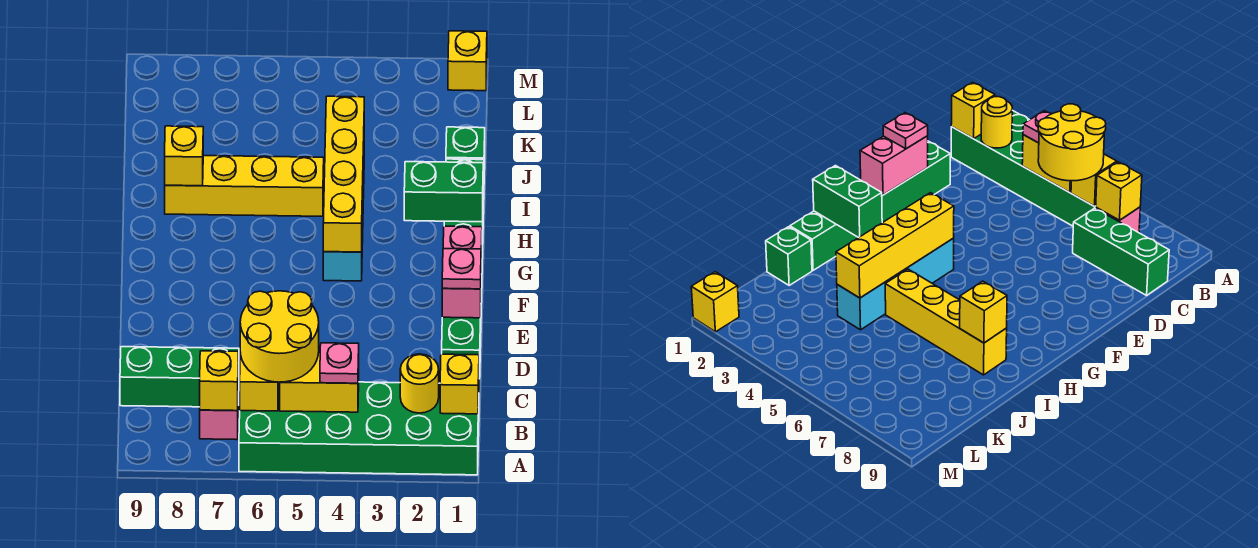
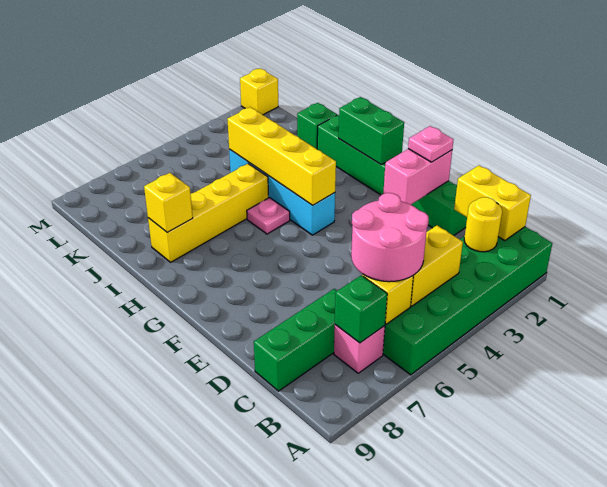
yellow brick B1 level 2 -> yellow brick B1:C1 level 2
pink plate B4 level 3 -> pink plate H5 level 1
yellow round brick B5:C6 level 3 -> pink round brick B5:C6 level 3
yellow brick B7 level 2 -> green brick B7 level 2
pink brick E1:F1 level 2 -> pink brick E1:E2 level 2
green brick H1:H2 level 2 -> green brick G1:H1 level 2

